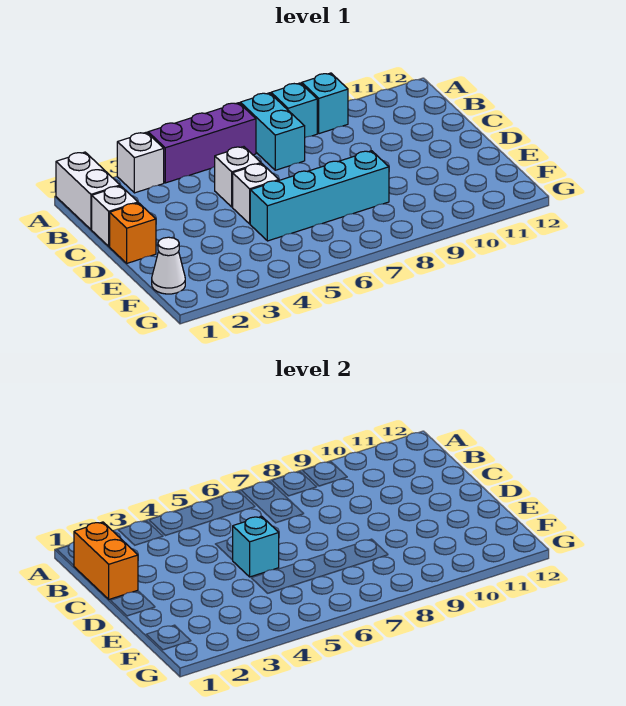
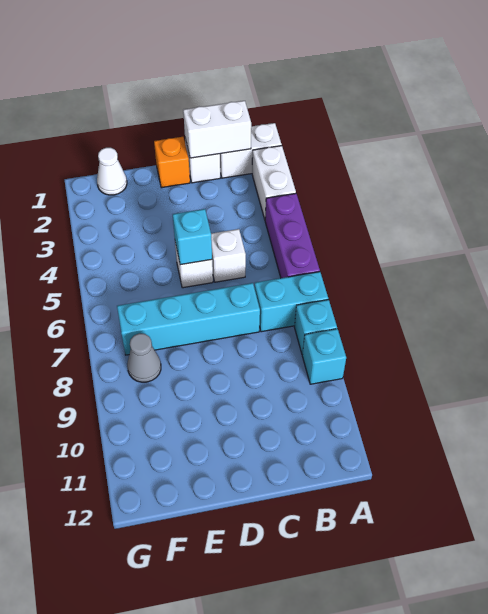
white brick A3 level 1 -> white brick A2:A3 level 1
orange brick B1:C1 level 2 -> white brick B1:C1 level 2
cyan brick E5:E8 level 1 -> cyan brick C7:F7 level 1
none -> grey cone F8 level 1

